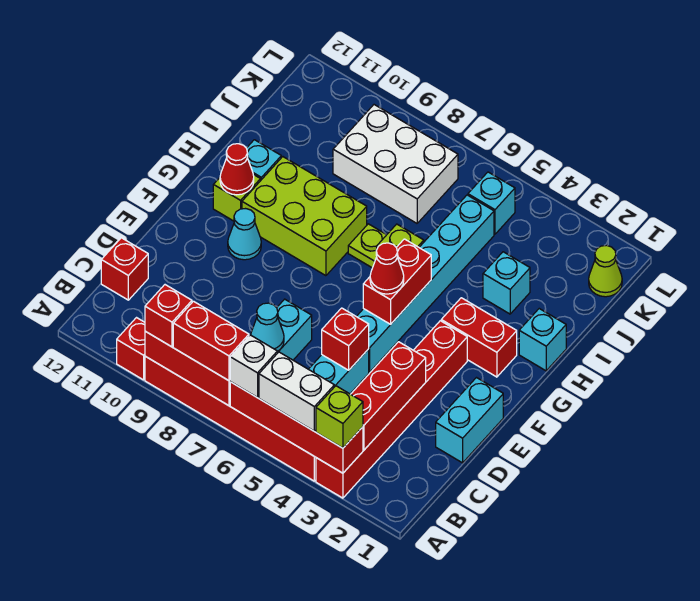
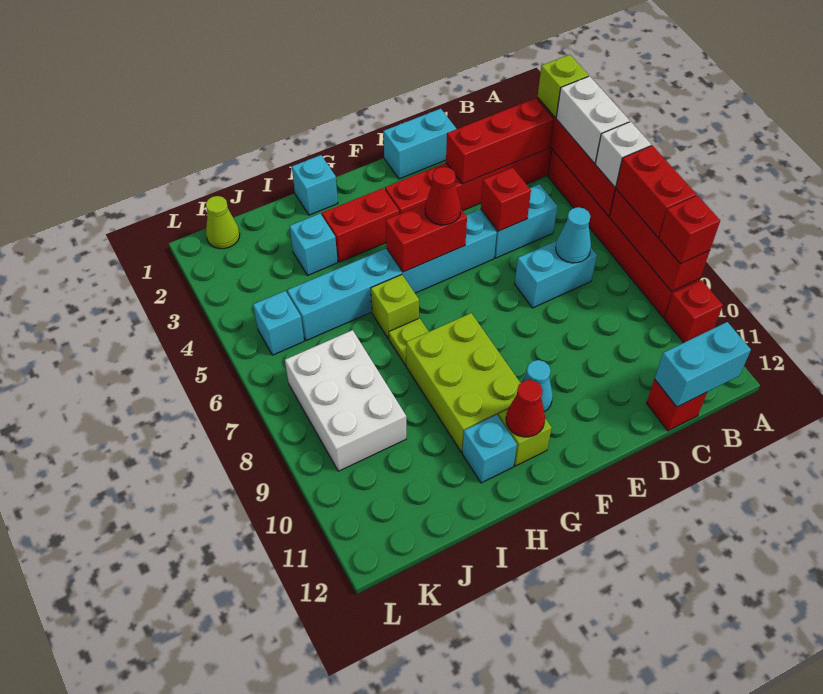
none -> cyan brick B12:C12 level 2
red brick G2:G3 level 1 -> red brick G3:H3 level 1

